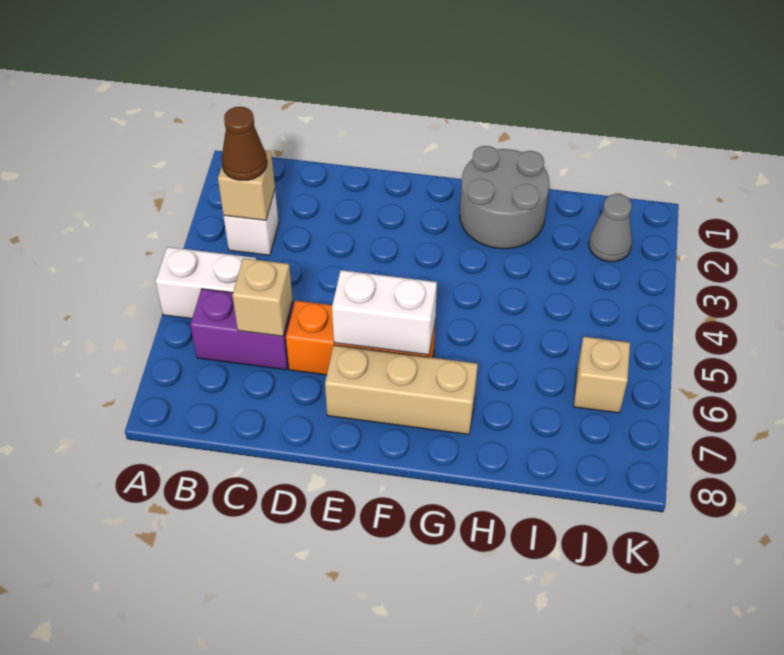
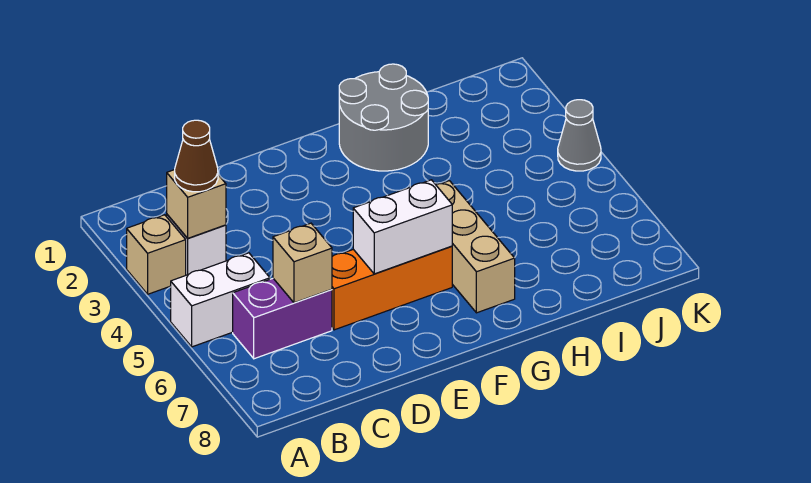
tan brick E7:G7 level 1 -> tan brick G5:G7 level 1
grey cone J2 level 1 -> grey cone K4 level 1
tan brick J6 level 1 -> tan brick A3 level 1

